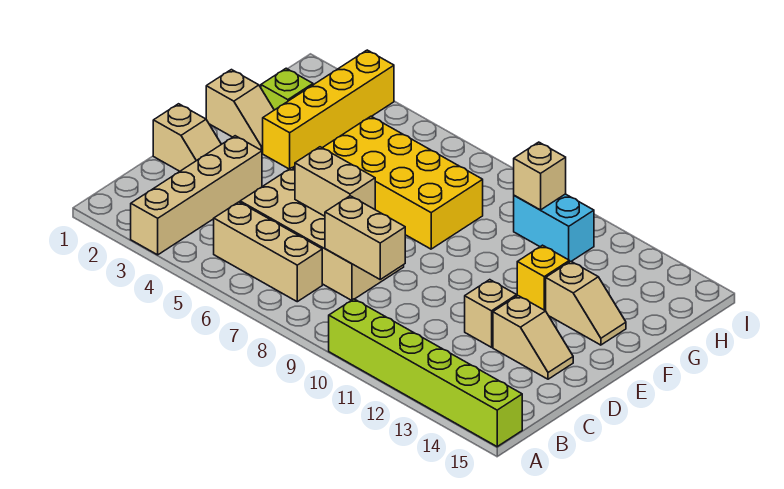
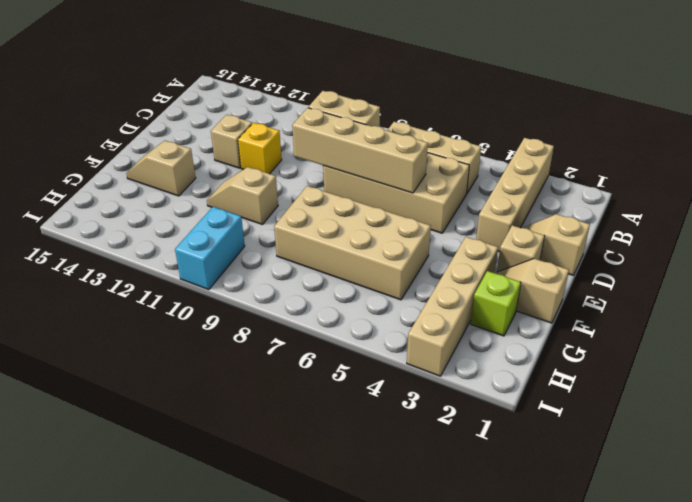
lime brick A10:A15 level 1 -> none
tan brick D6:D7 level 2 -> tan brick D6:D9 level 2
tan slope D13:D14 level 1 top 13 -> tan slope F10:F11 level 1 top 10
yellow brick F3:I3 level 1 -> tan brick F3:I3 level 1
yellow brick F5:G8 level 1 -> tan brick F5:G8 level 1
yellow brick F12 level 1 -> yellow brick D11 level 1
cyan brick H10:H11 level 1 -> cyan brick H10:I10 level 1
tan brick H10 level 2 -> tan brick E2 level 1

